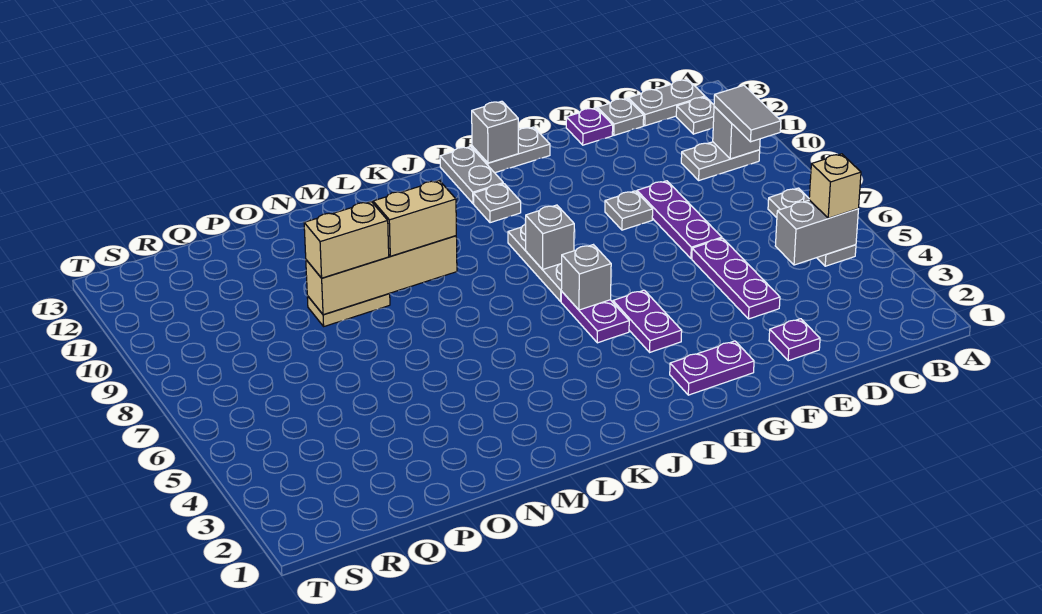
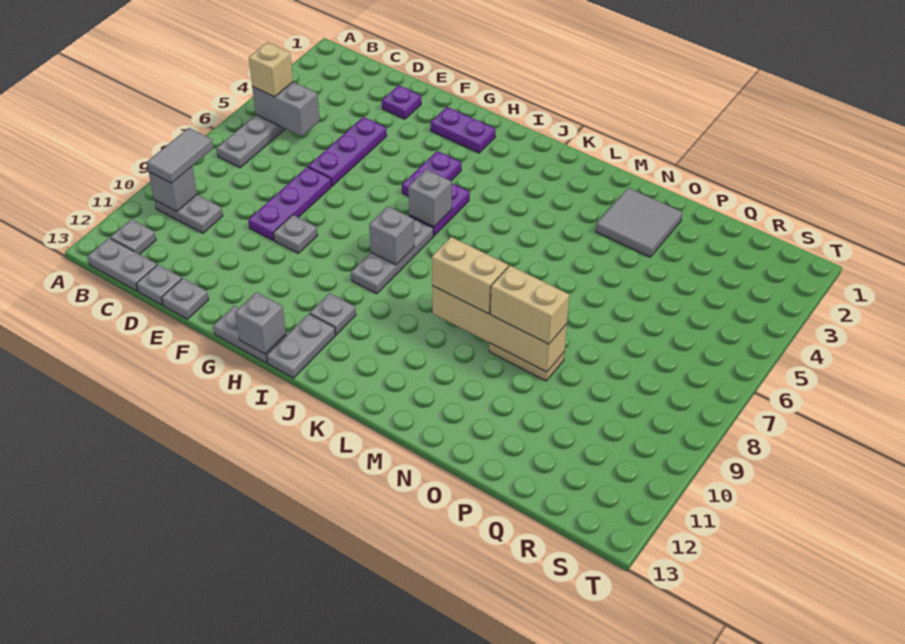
purple plate E13 level 1 -> grey plate E13 level 1
none -> grey tile N2:O3 level 1

